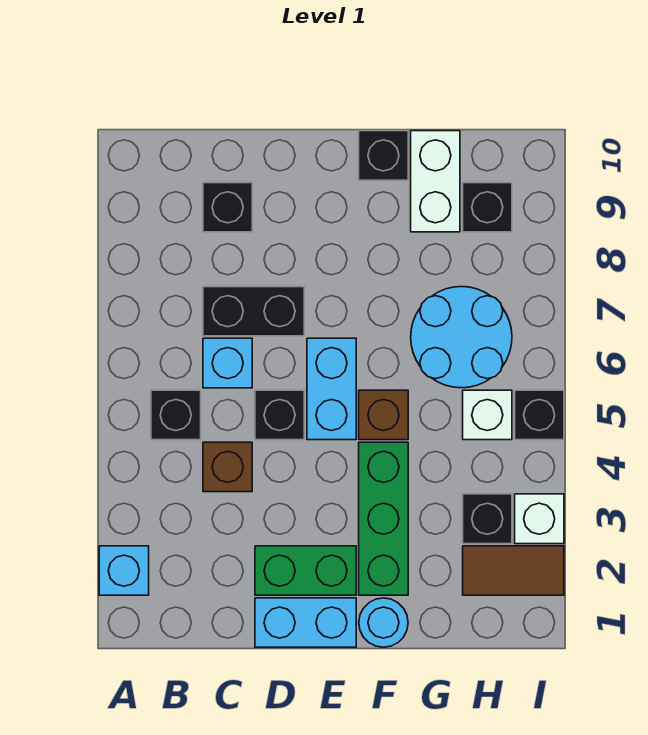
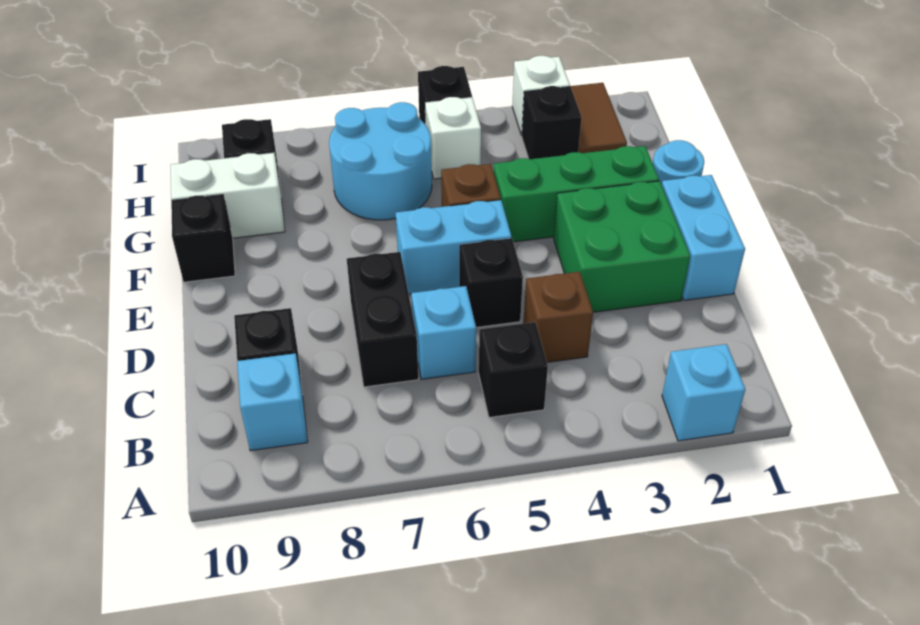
none -> cyan brick B9 level 1
green brick D2:E2 level 1 -> green brick D2:E3 level 1

